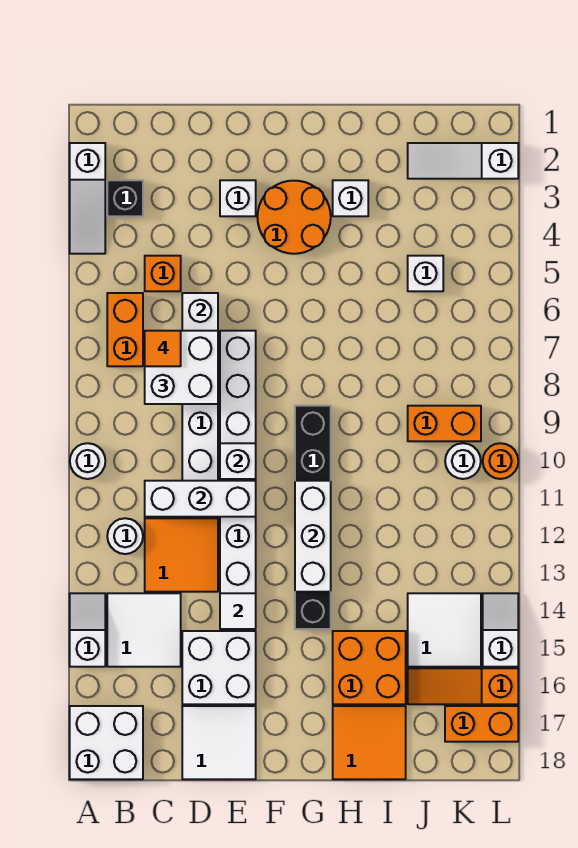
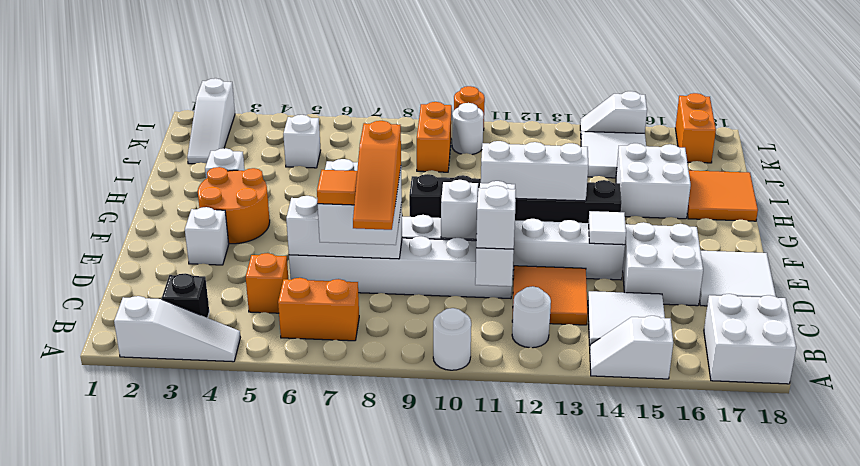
none -> white brick C11 level 3
orange brick H15:I16 level 1 -> white brick H15:I16 level 1
orange slope J16:L16 level 1 top L -> orange slope B8:D8 level 4 top D

